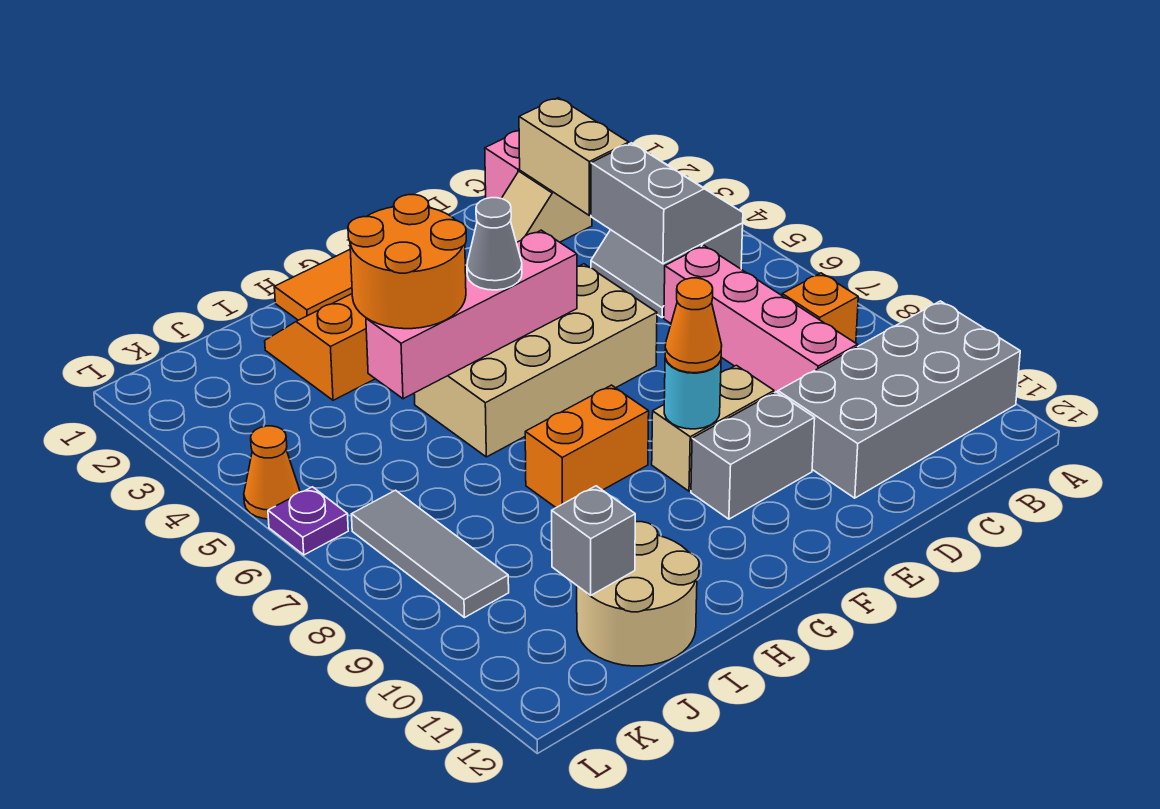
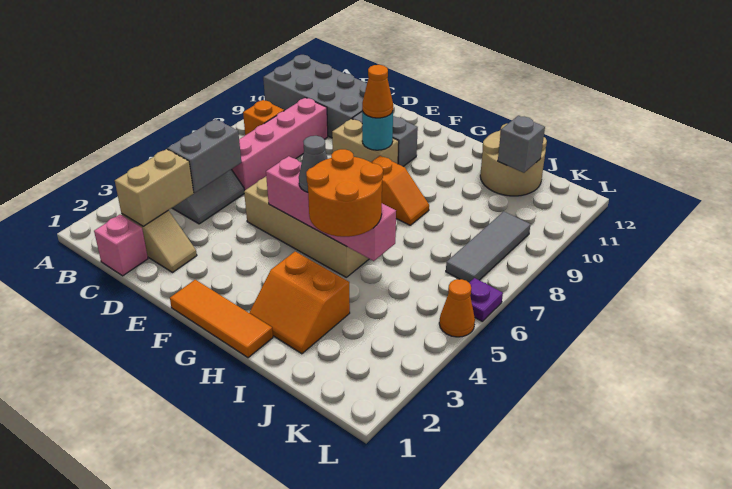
orange brick G8:H8 level 1 -> orange slope G8:H8 level 1 top G

